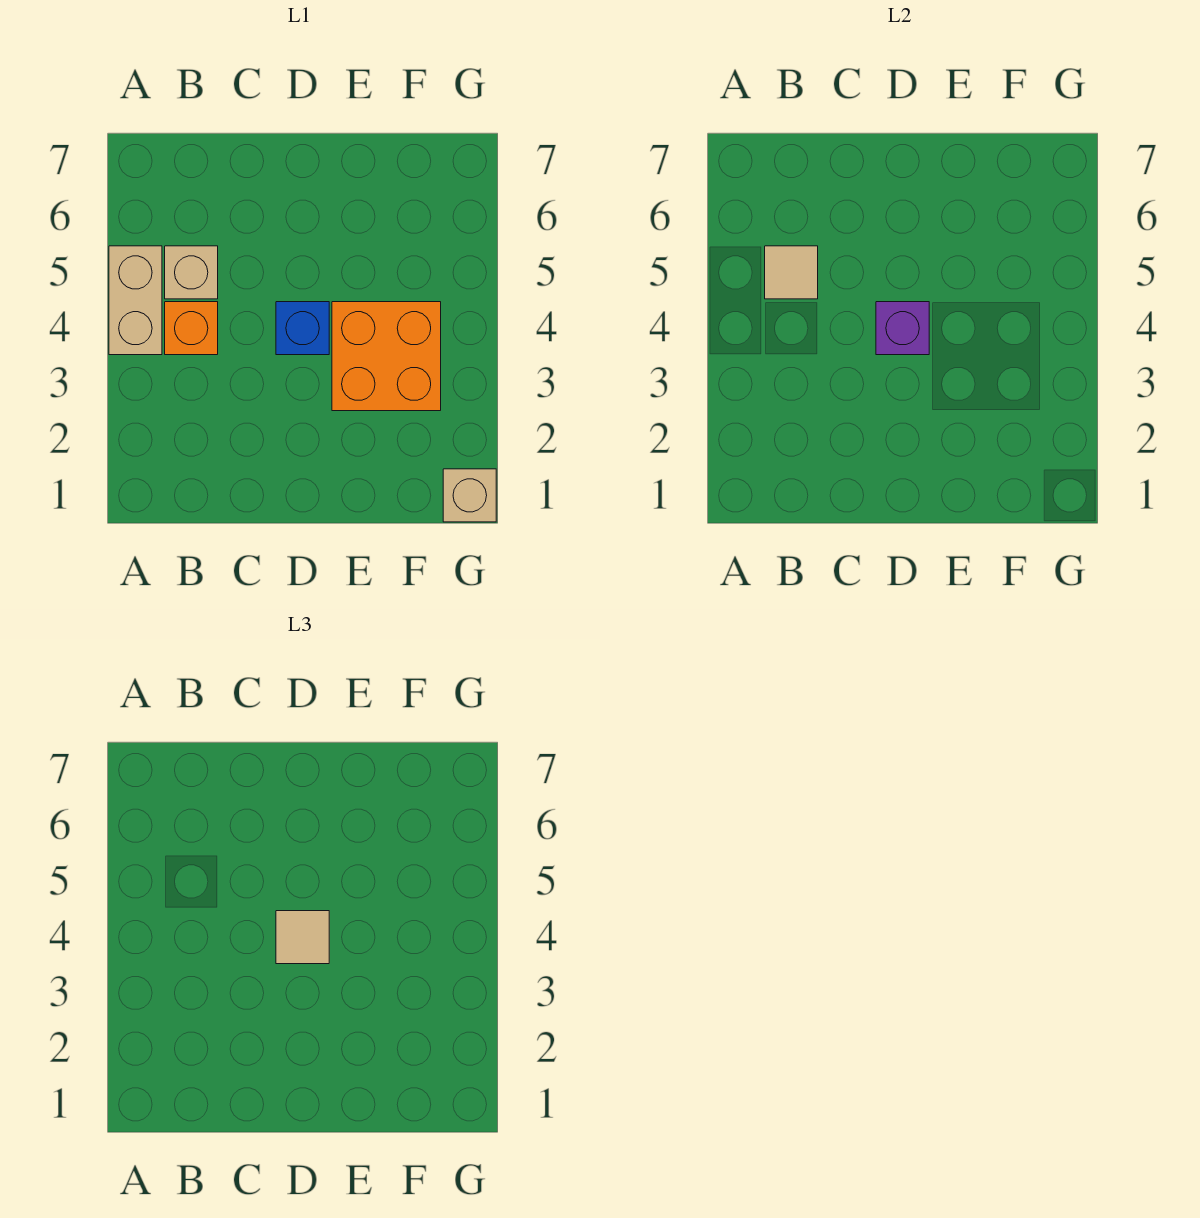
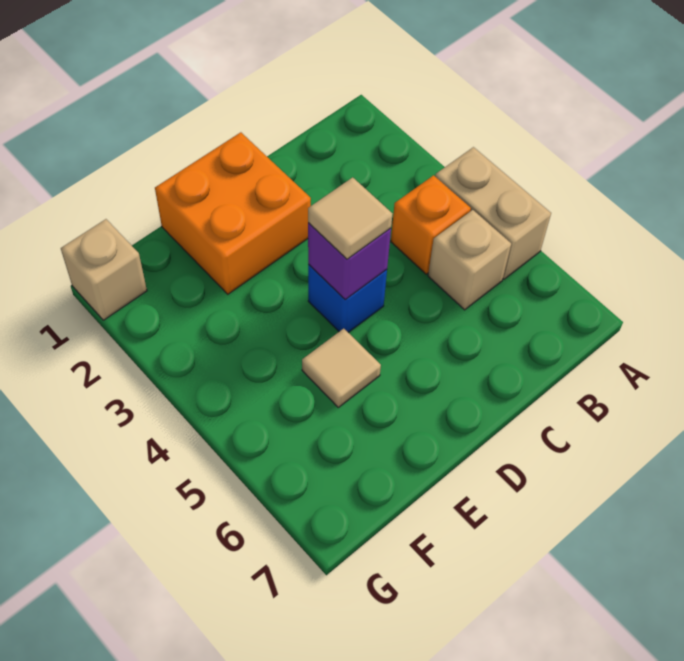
tan tile B5 level 2 -> tan tile E5 level 1
orange brick E3:F4 level 1 -> orange brick D1:E2 level 1

